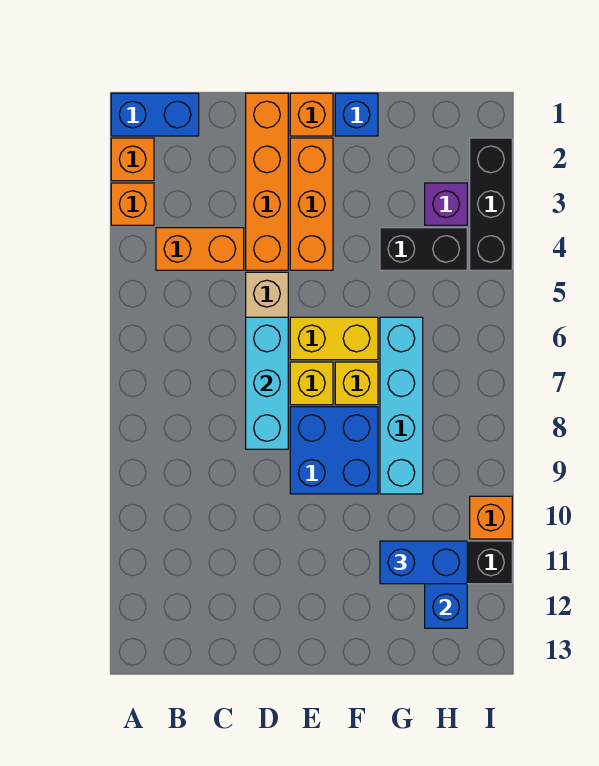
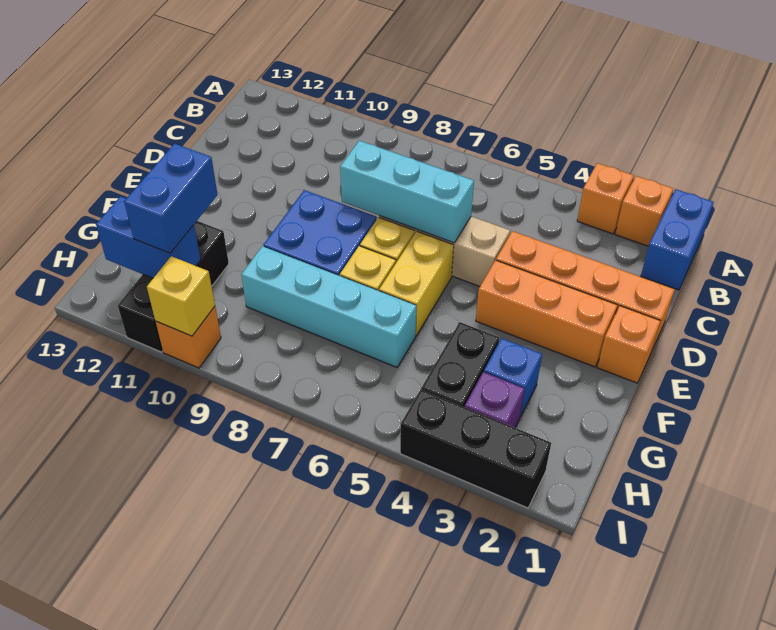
orange brick B4:C4 level 1 -> none
blue brick F1 level 1 -> blue brick G3 level 1
none -> yellow brick I10 level 2

